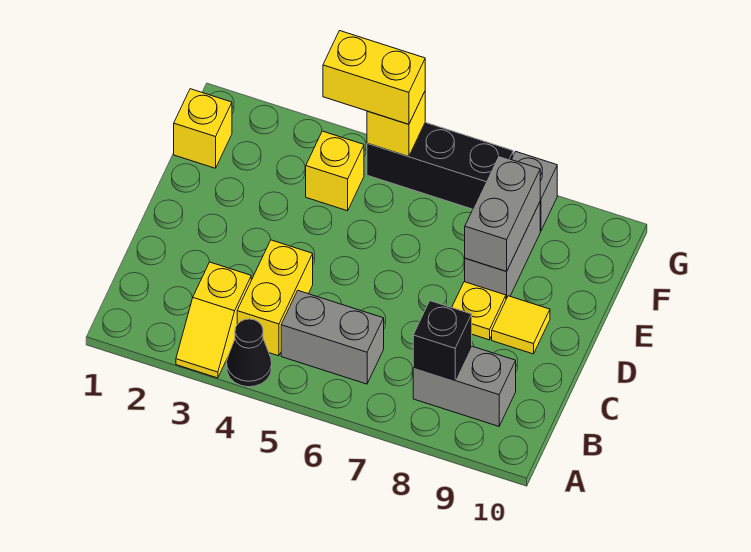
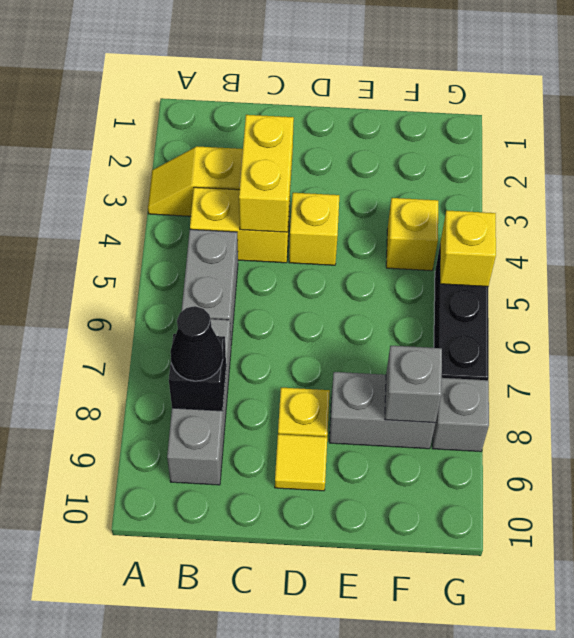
black cone A4 level 1 -> black cone B8 level 3
grey brick B8:B9 level 1 -> grey brick B7:B9 level 1
grey brick E8:F8 level 2 -> grey brick F8 level 2
yellow brick F1 level 1 -> yellow brick D4 level 1
yellow brick G4:G5 level 3 -> yellow brick C3:C4 level 2

